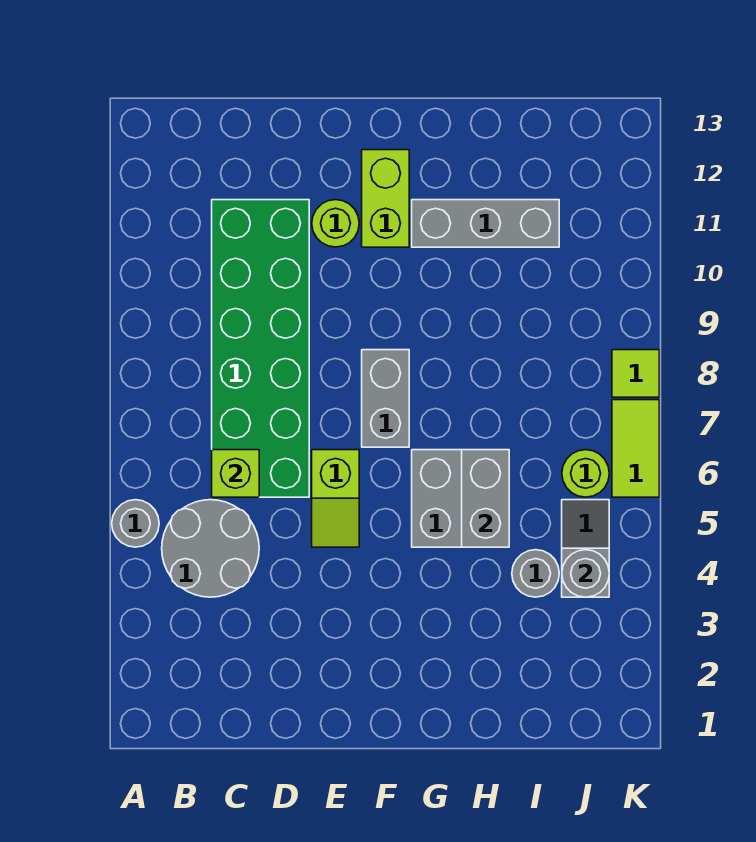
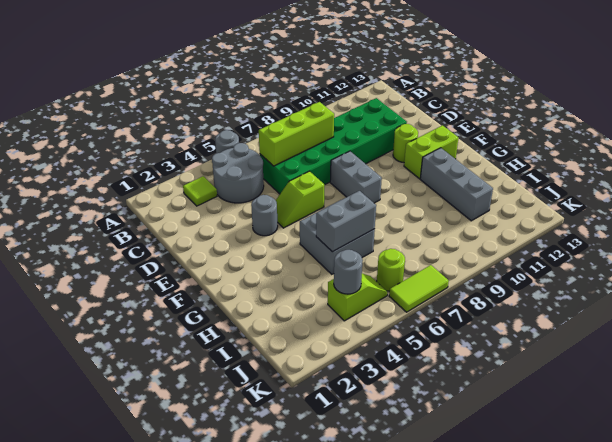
lime brick C6 level 2 -> lime brick C6:C8 level 2
grey brick F7:F8 level 1 -> grey brick E8:F8 level 1
grey round brick I4 level 1 -> grey round brick E4 level 1
grey slope J4:J5 level 1 top 4 -> lime slope J4:J5 level 1 top 4
lime tile K8 level 1 -> lime tile B3 level 1

